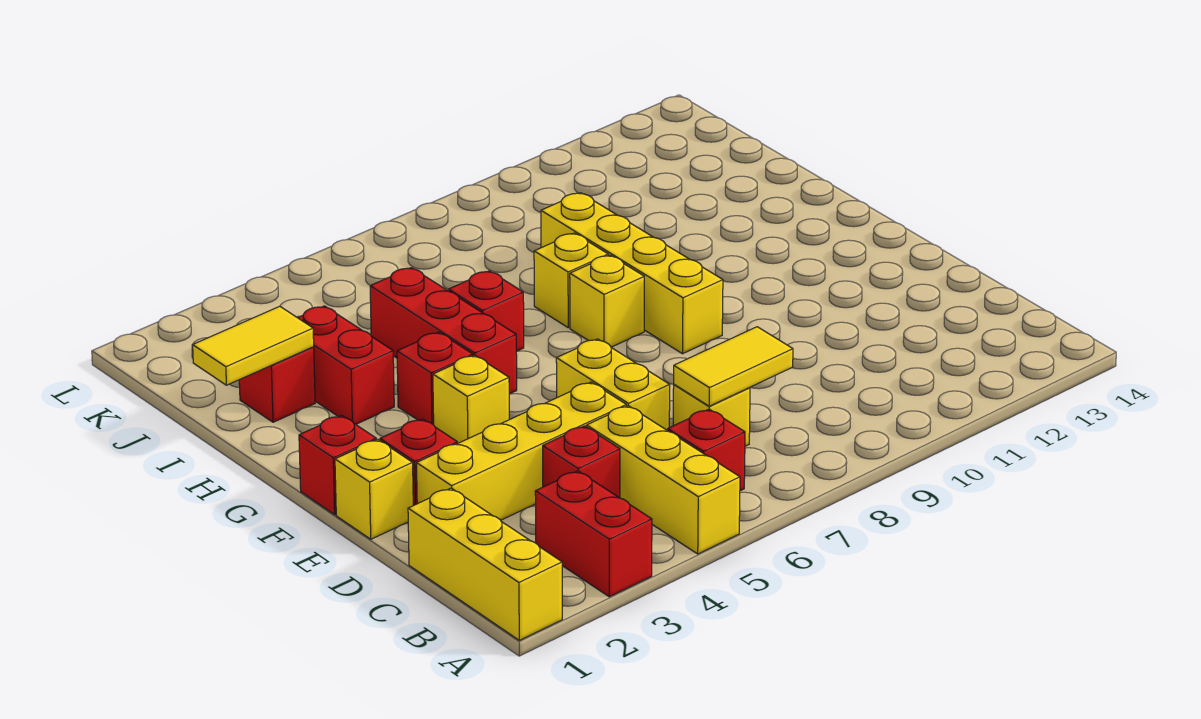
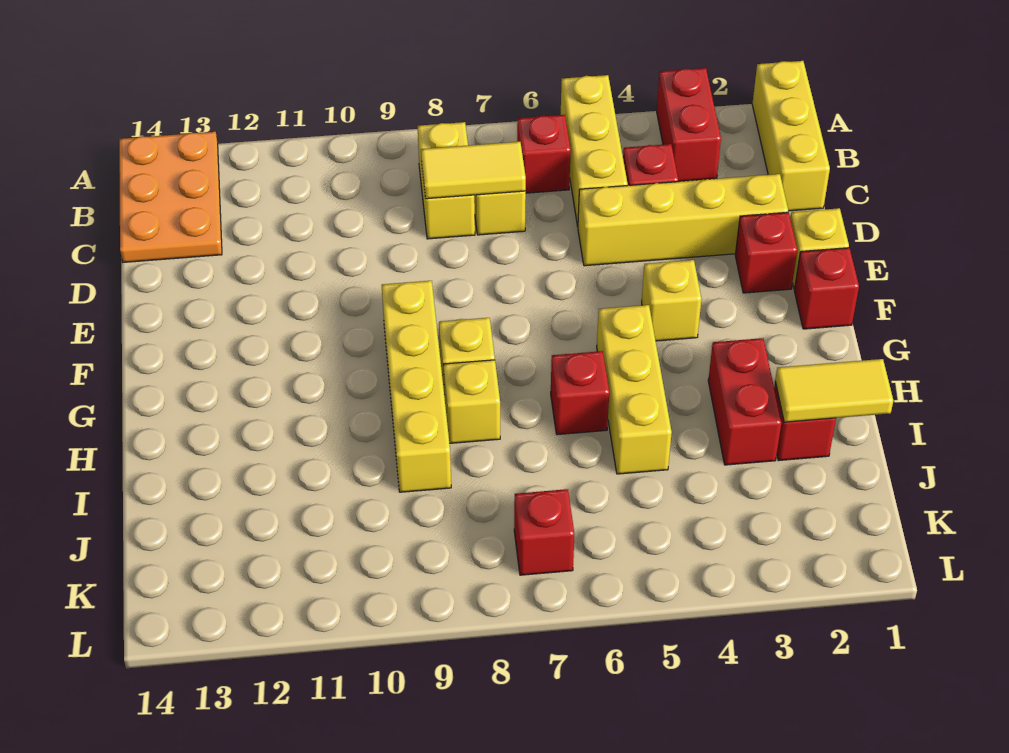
none -> orange plate A13:C14 level 1
yellow brick D6:E6 level 1 -> yellow brick B8:C8 level 1
red brick G4 level 1 -> red brick K7 level 1
red brick G5:I5 level 1 -> yellow brick G5:I5 level 1

